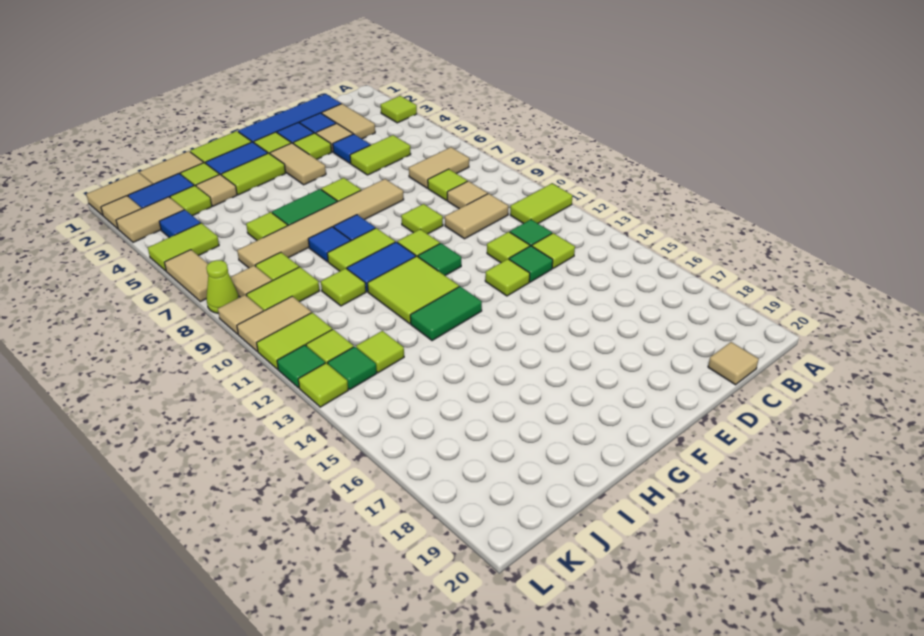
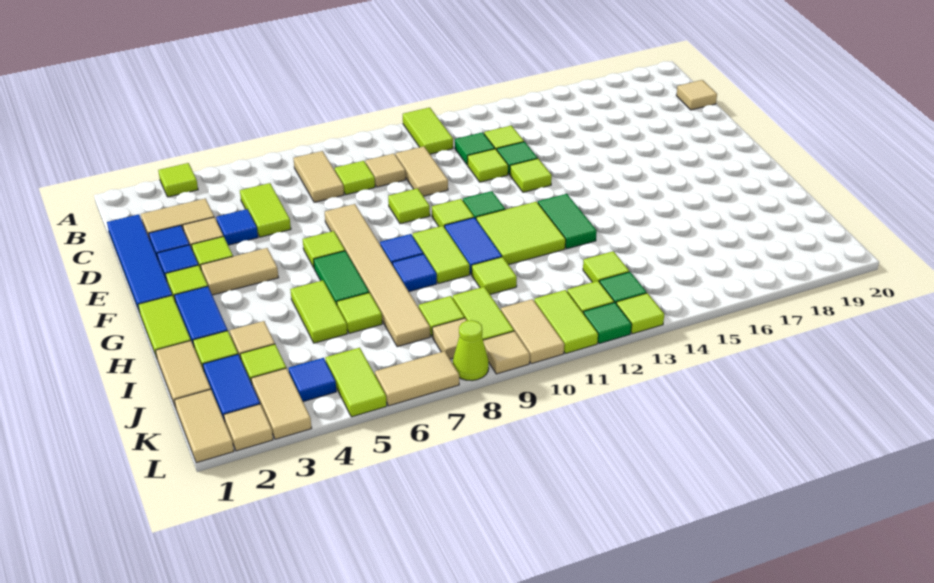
lime tile G3:H3 level 1 -> lime tile H5:I5 level 1

